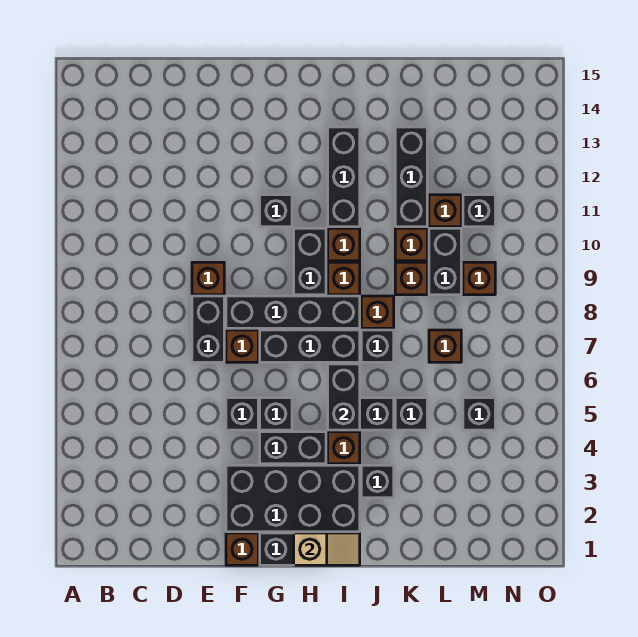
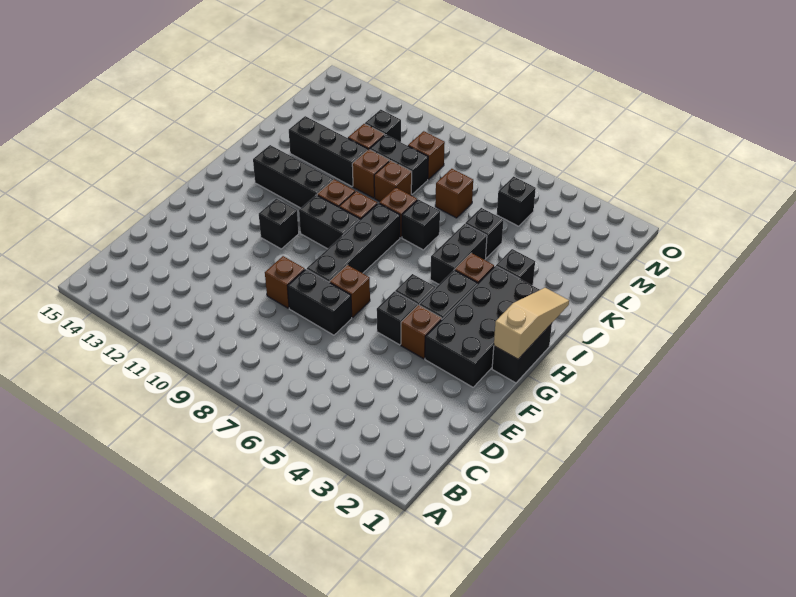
brown brick F1 level 1 -> brown brick F4 level 1
black brick G7:I7 level 1 -> none
tan slope H1:I1 level 2 top H -> tan slope G1:I1 level 2 top G
black brick I5:I6 level 2 -> none

